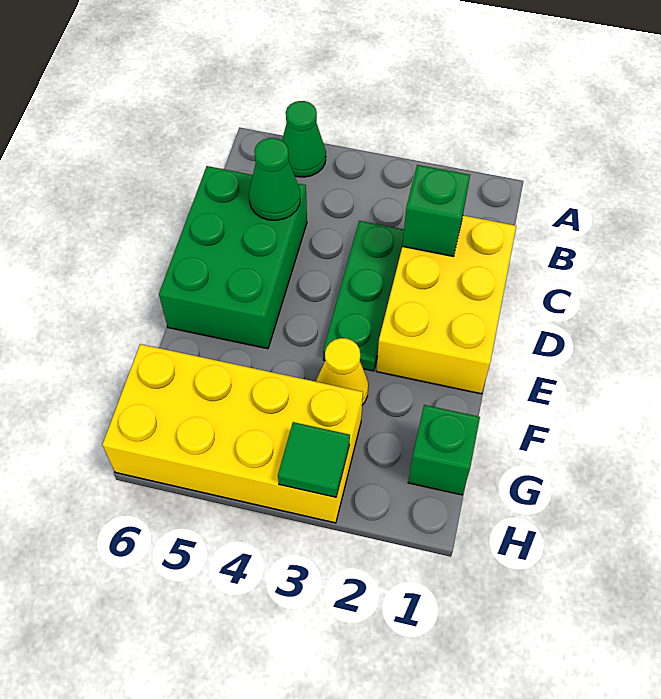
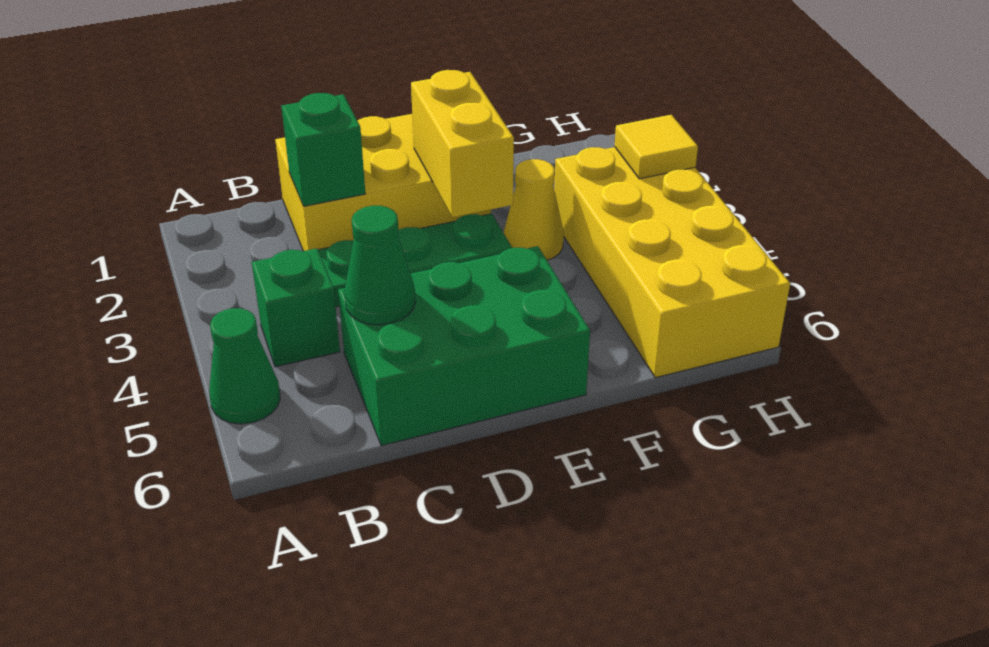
none -> yellow brick E2:E3 level 2
green brick G1 level 1 -> green brick B4 level 1
green tile H3 level 2 -> yellow tile H3 level 2

